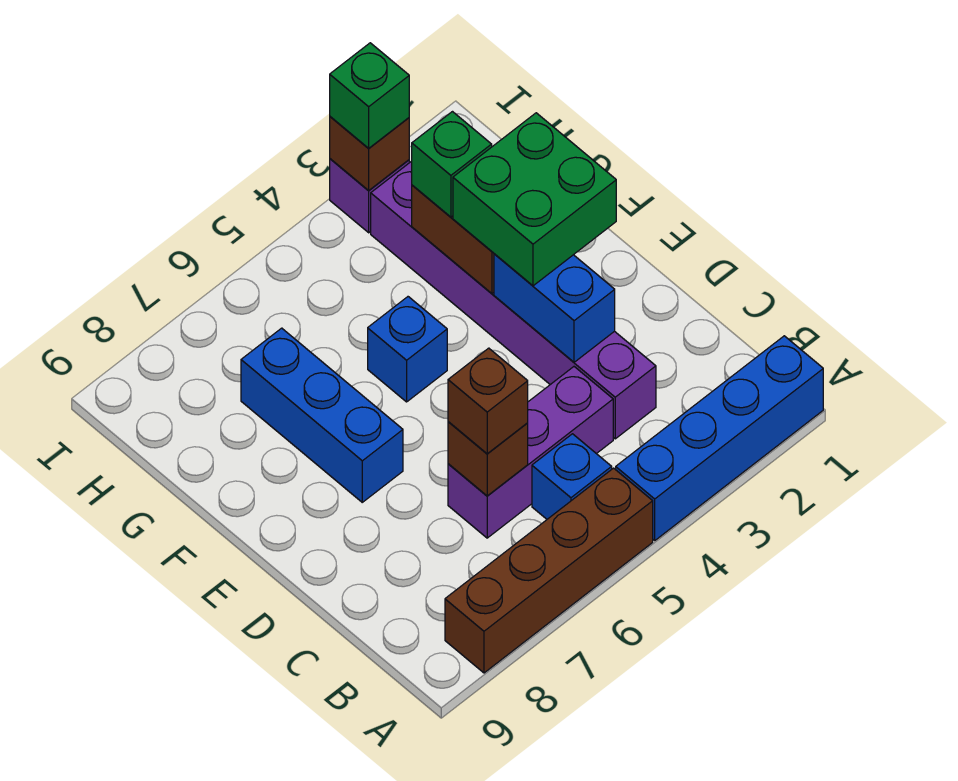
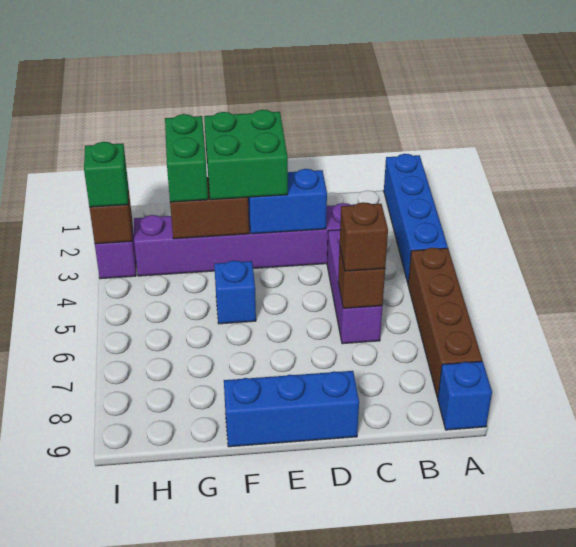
blue brick B5 level 1 -> blue brick A9 level 1
blue brick E7:G7 level 1 -> blue brick D9:F9 level 1
green brick G3 level 3 -> green brick G2:G3 level 3

